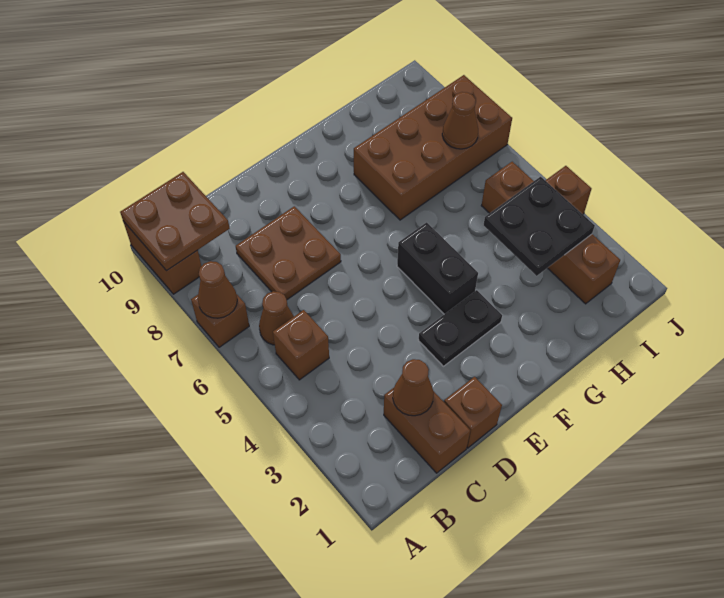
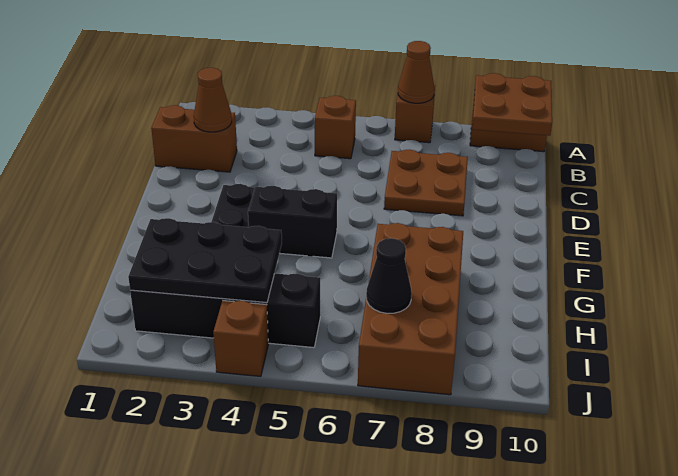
brown cone B6 level 1 -> none
brown brick D1 level 1 -> none
black plate H3:I4 level 2 -> black plate H2:I4 level 2
brown brick I2:I5 level 1 -> black brick I2:I5 level 1
brown cone I7 level 2 -> black cone I7 level 2

